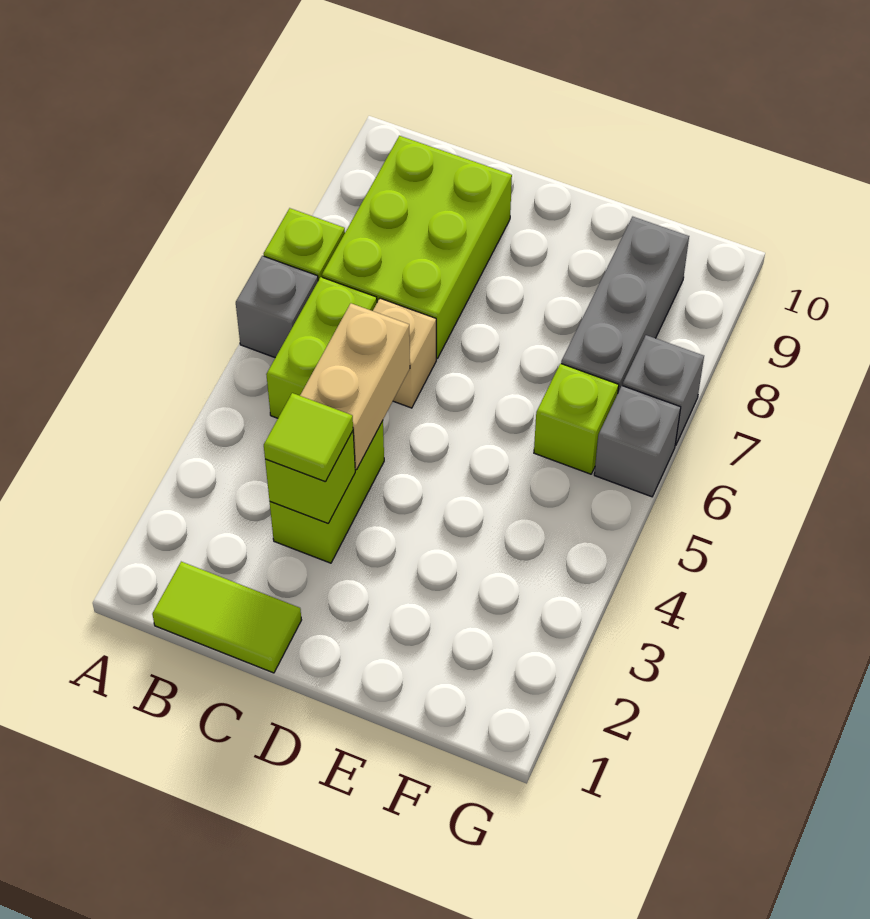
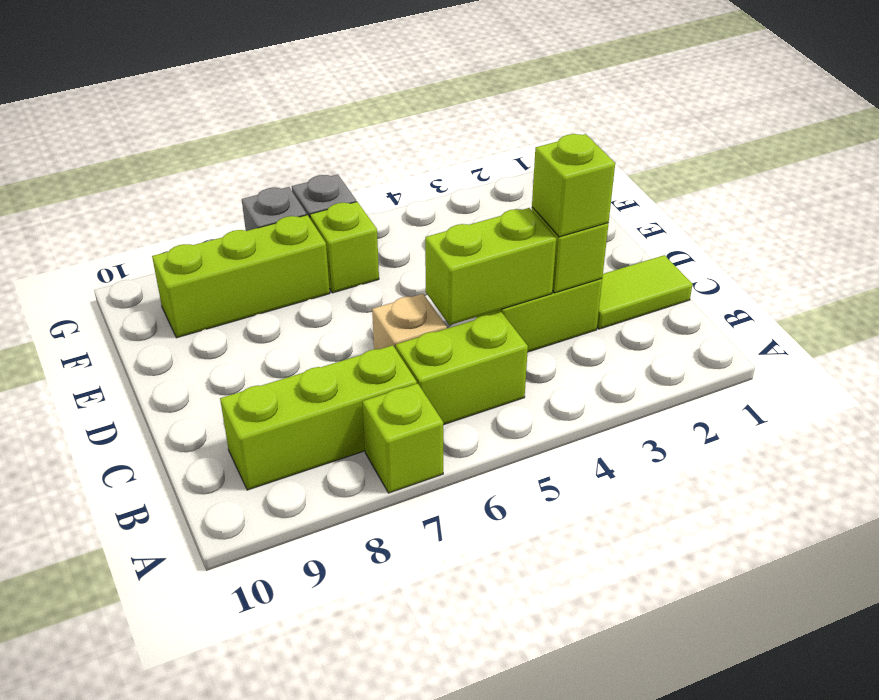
grey brick A6 level 1 -> none
lime tile B1:C1 level 1 -> lime tile C1:C2 level 1
lime brick B7:C9 level 1 -> lime brick B7:B9 level 1
lime tile C3 level 3 -> lime brick C3 level 3
tan brick C4:C5 level 2 -> lime brick C4:C5 level 2
grey brick F7:F9 level 1 -> lime brick F7:F9 level 1

